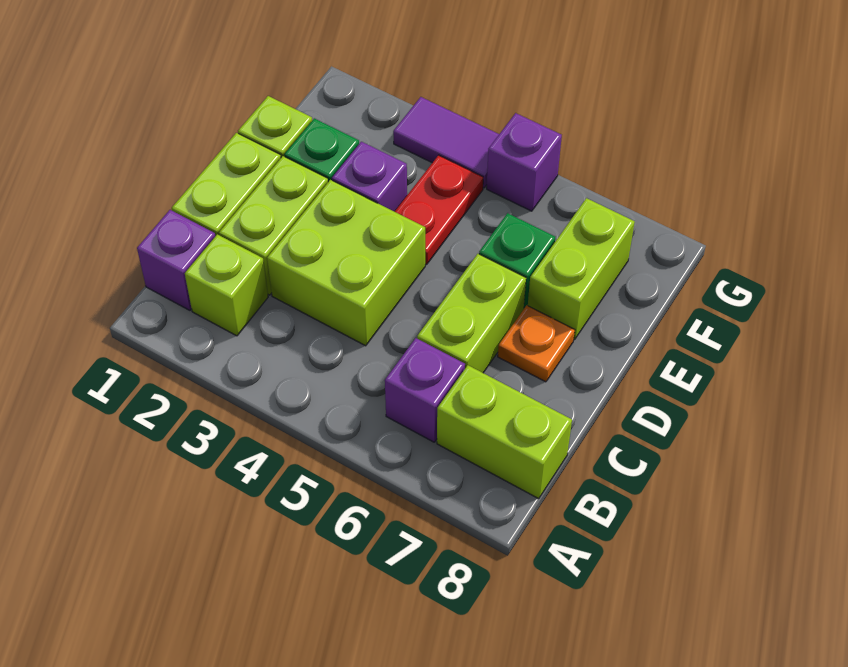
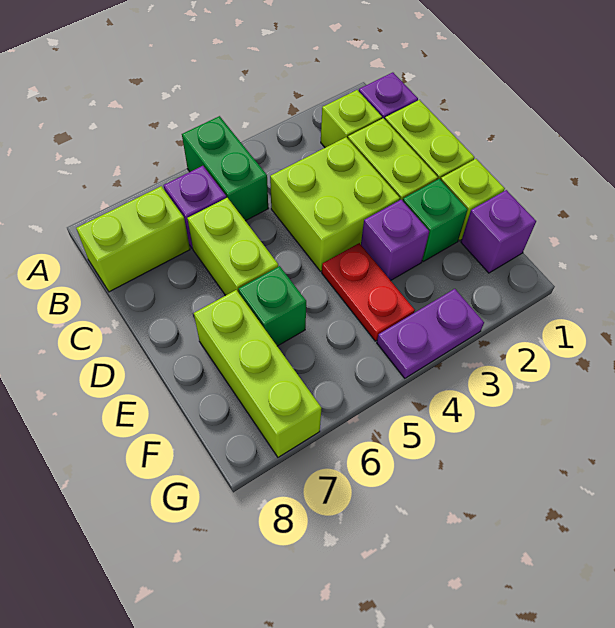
none -> green brick A5:B5 level 1
orange plate D7 level 1 -> none
lime brick E7:F7 level 1 -> lime brick E7:G7 level 1
purple tile G3:G4 level 1 -> purple plate G3:G4 level 1
purple brick G5 level 1 -> purple brick F1 level 1

